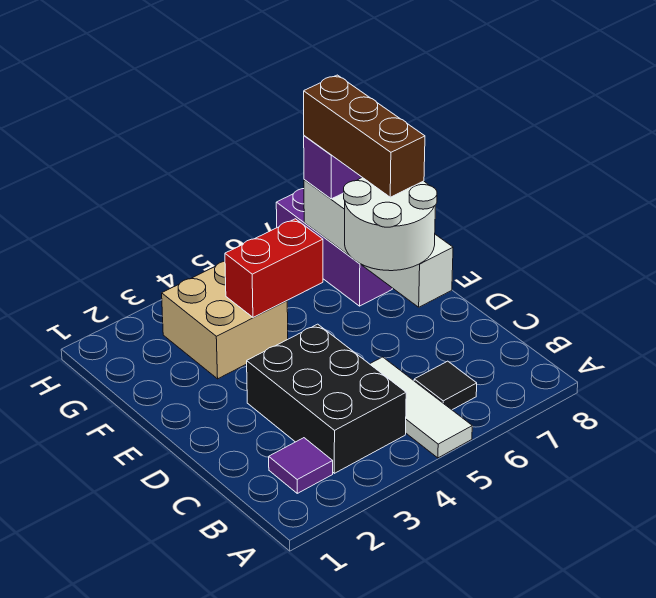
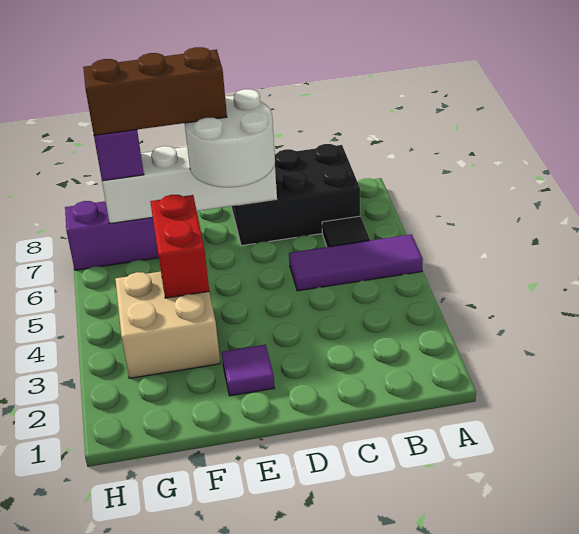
white tile A5:C5 level 1 -> purple tile A5:C5 level 1
purple tile B2 level 1 -> purple tile E2 level 1
black brick B3:D4 level 1 -> black brick B7:D8 level 1

